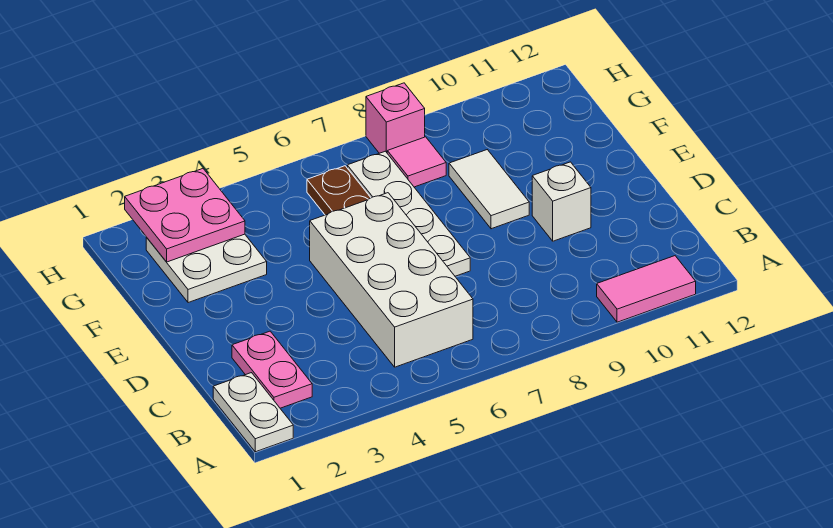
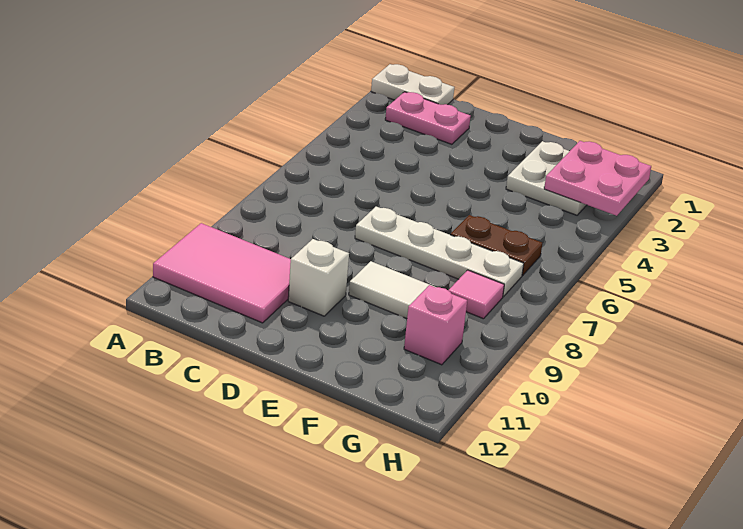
pink tile A10:A11 level 1 -> pink tile A10:C11 level 1
white brick B5:E6 level 1 -> none
pink brick H8 level 1 -> pink brick G10 level 1

